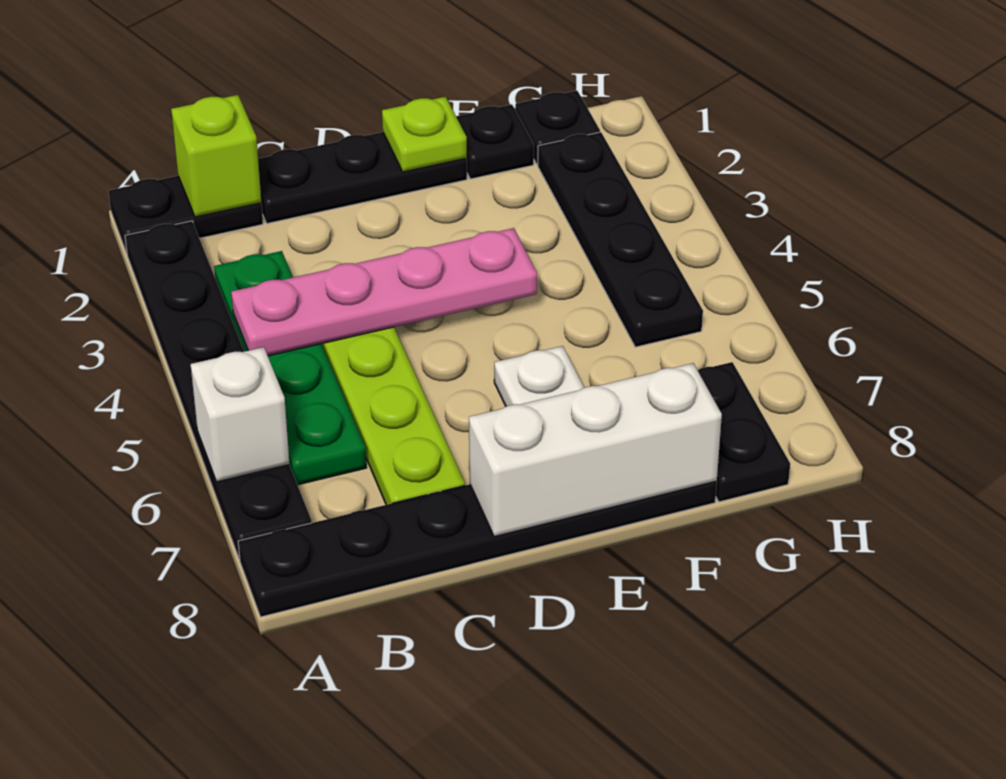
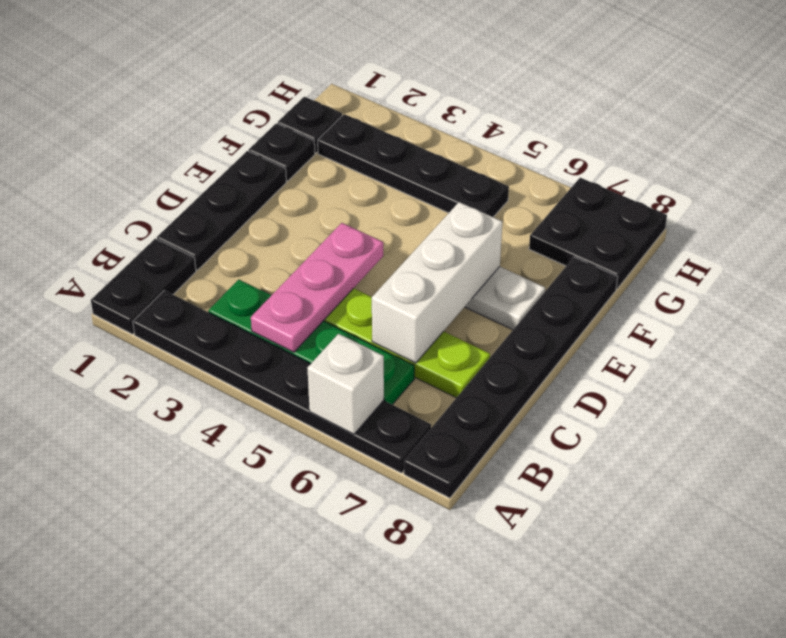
lime brick B1 level 2 -> none
pink plate B4:E4 level 2 -> pink plate B4:D4 level 2
white brick D8:F8 level 2 -> white brick C6:E6 level 2
lime plate E1 level 2 -> none
black plate G7:G8 level 1 -> black plate G7:H8 level 1

